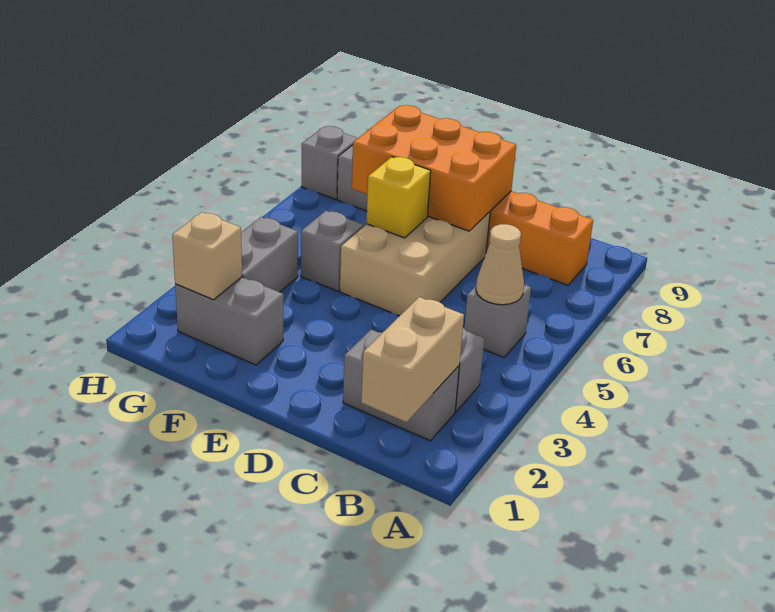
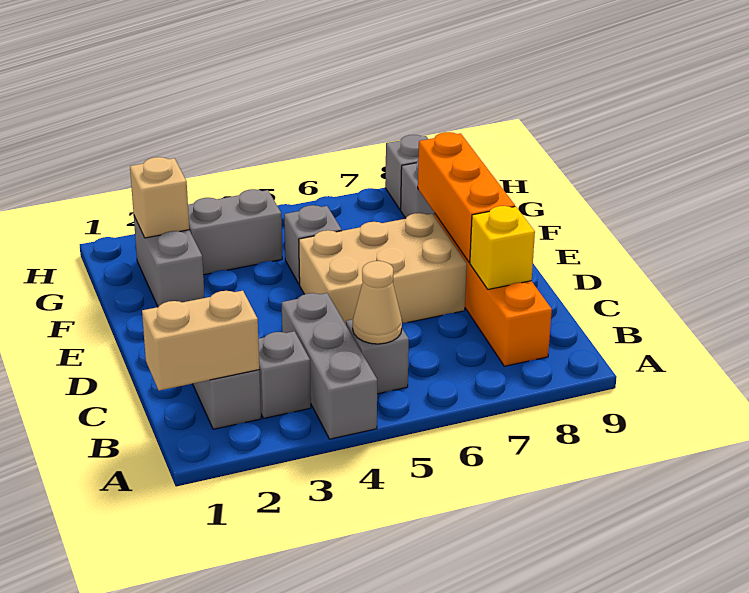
none -> grey brick A4:C4 level 1
orange brick D7:F8 level 2 -> orange brick D8:F8 level 2
yellow brick E6 level 2 -> yellow brick C8 level 2

